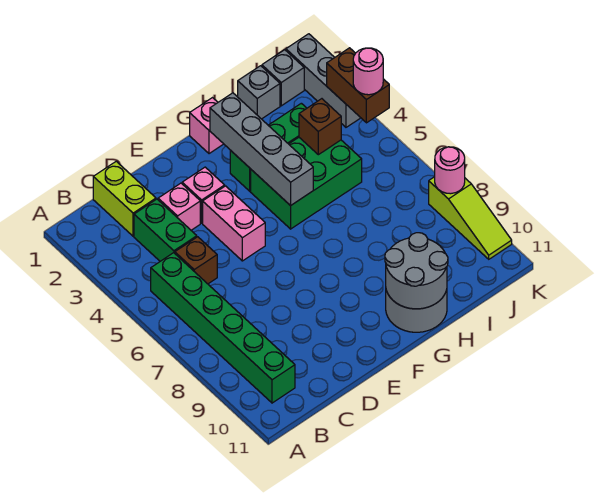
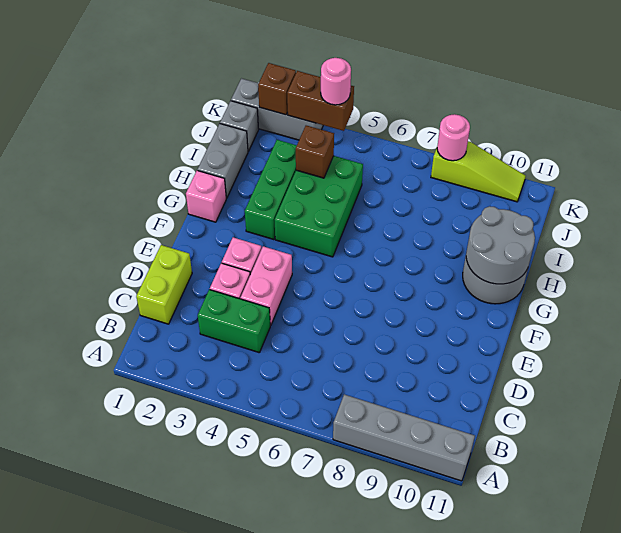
green brick B5:B10 level 1 -> none
lime brick C1:C2 level 1 -> lime brick C1:D1 level 1
brown brick C5 level 1 -> brown brick K2 level 2
pink brick E4:E5 level 1 -> pink brick D4:E4 level 1
grey brick G2:G5 level 2 -> grey brick A8:A11 level 1
grey brick I1 level 1 -> grey brick H1:I1 level 1

